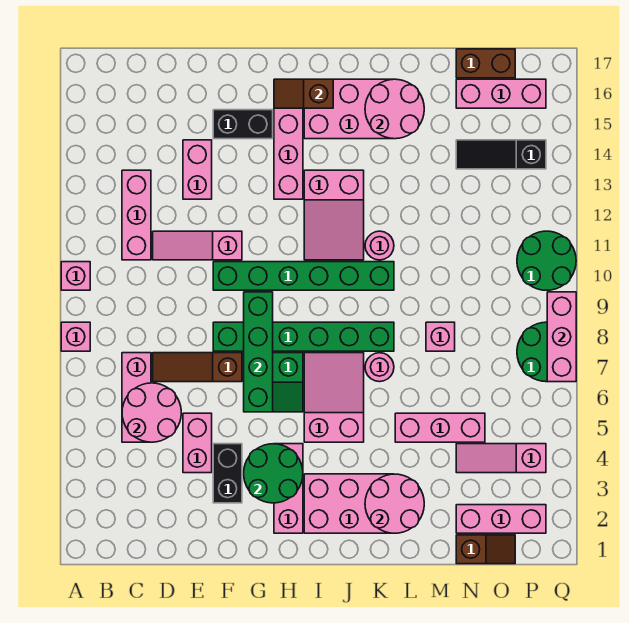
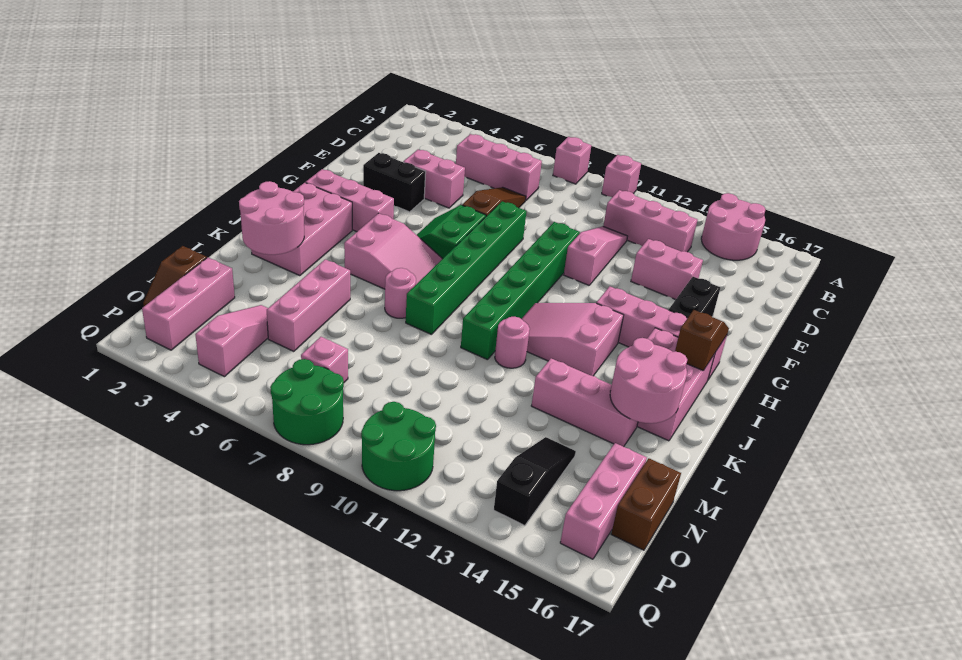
pink round brick C5:D6 level 2 -> pink round brick A14:B15 level 1
green round brick G3:H4 level 2 -> none
green brick G6:G9 level 2 -> none
pink brick M8 level 1 -> pink brick O7 level 1
pink brick Q7:Q9 level 2 -> pink brick L13:L15 level 1

